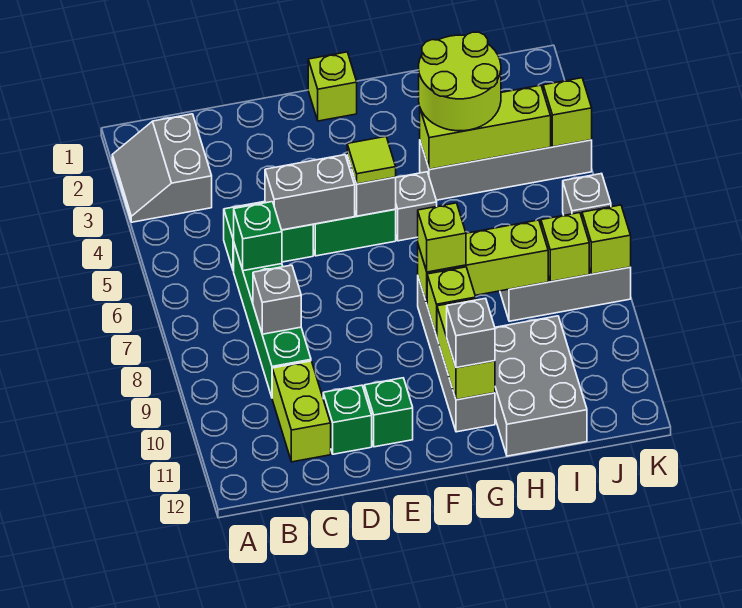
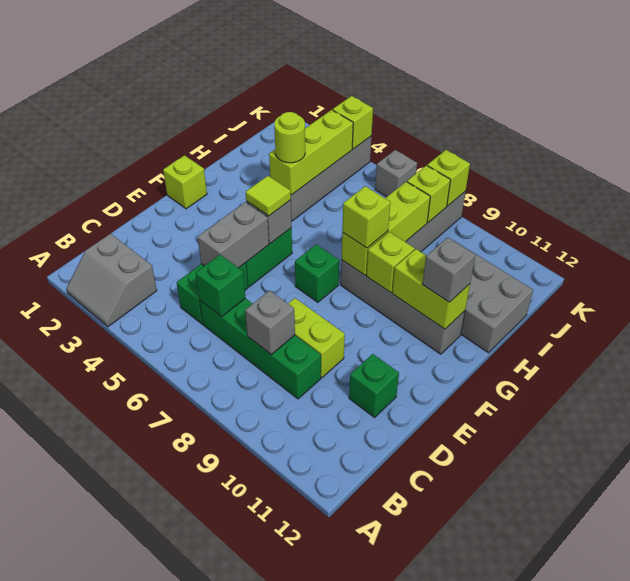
lime brick C10:C11 level 1 -> lime brick D8:D9 level 1
green brick E11 level 1 -> green brick F7 level 1
grey brick G5 level 1 -> none
lime round brick H3:I4 level 3 -> lime round brick H4 level 3

